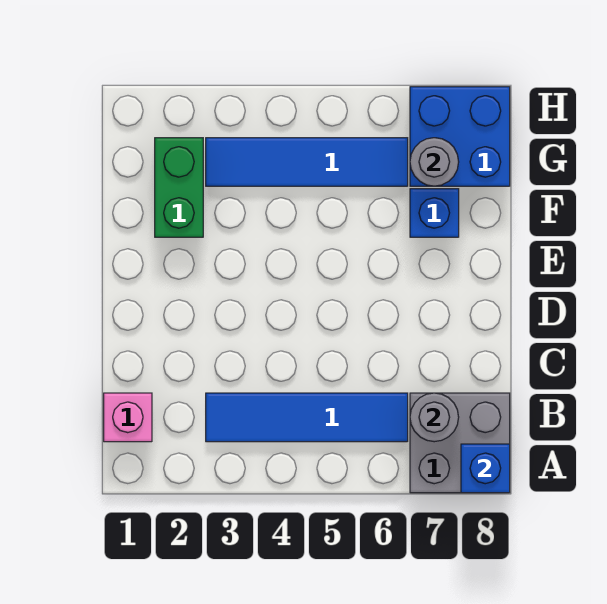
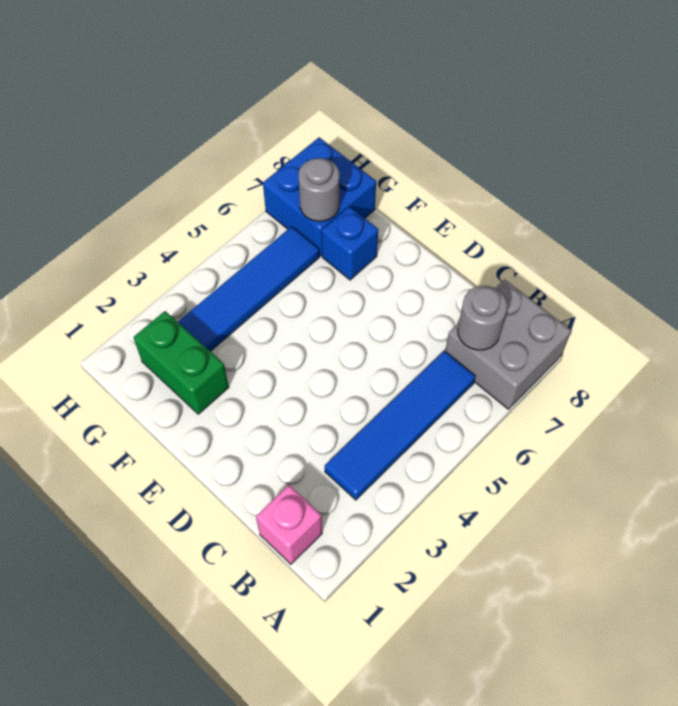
blue brick A8 level 2 -> none

